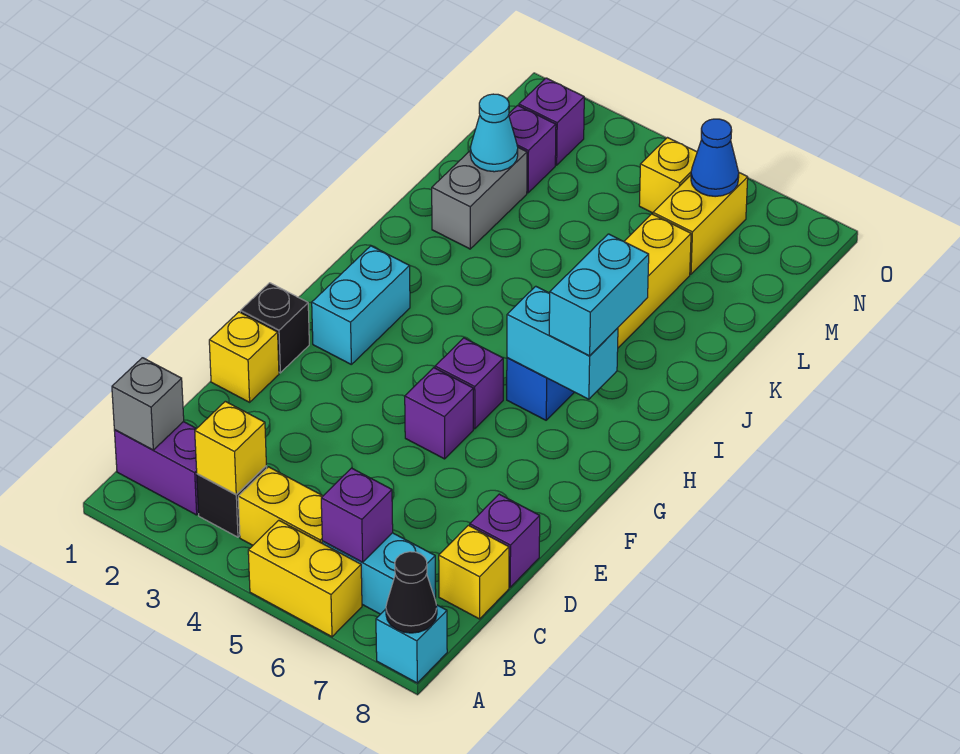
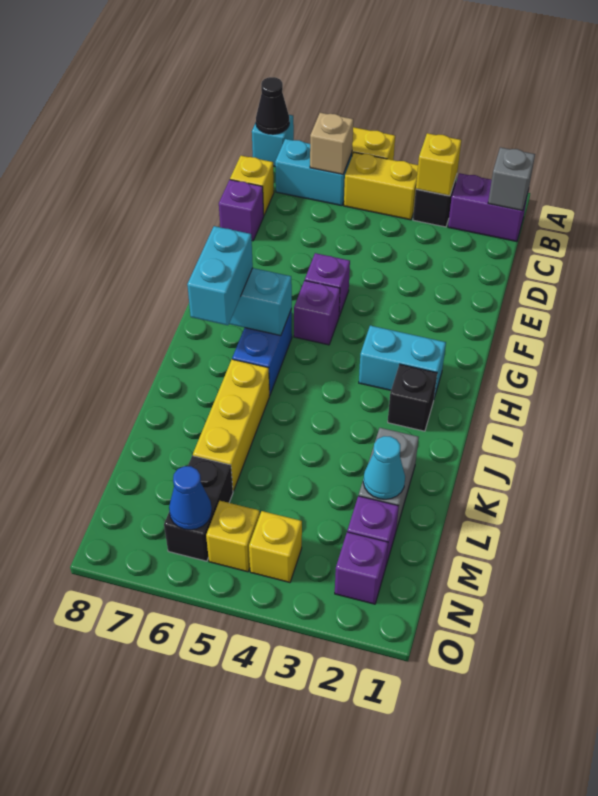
purple brick B6 level 2 -> tan brick B6 level 2
yellow brick E1 level 1 -> yellow brick N4 level 1
black brick F1 level 1 -> black brick I2 level 1
cyan brick G2:H2 level 1 -> cyan brick H2:H3 level 1
yellow brick M6:N6 level 1 -> black brick M6:N6 level 1

